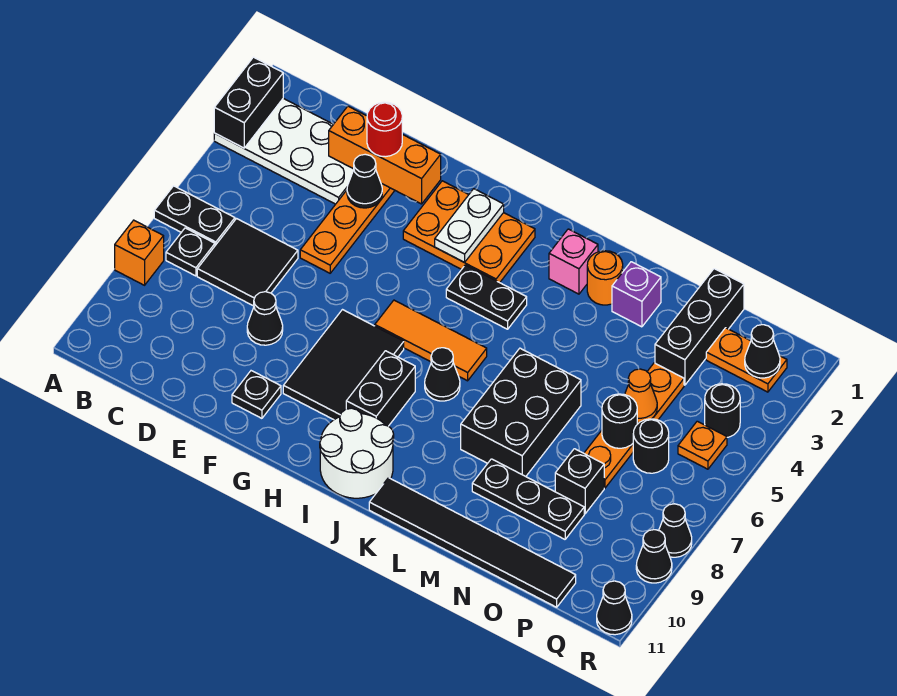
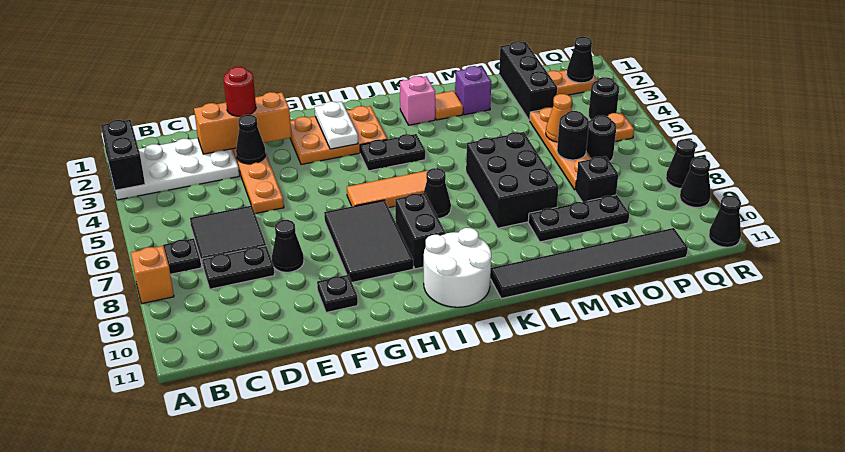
black plate A6:B6 level 1 -> black plate C8:D8 level 1
orange round brick L2 level 1 -> orange tile L2 level 1

